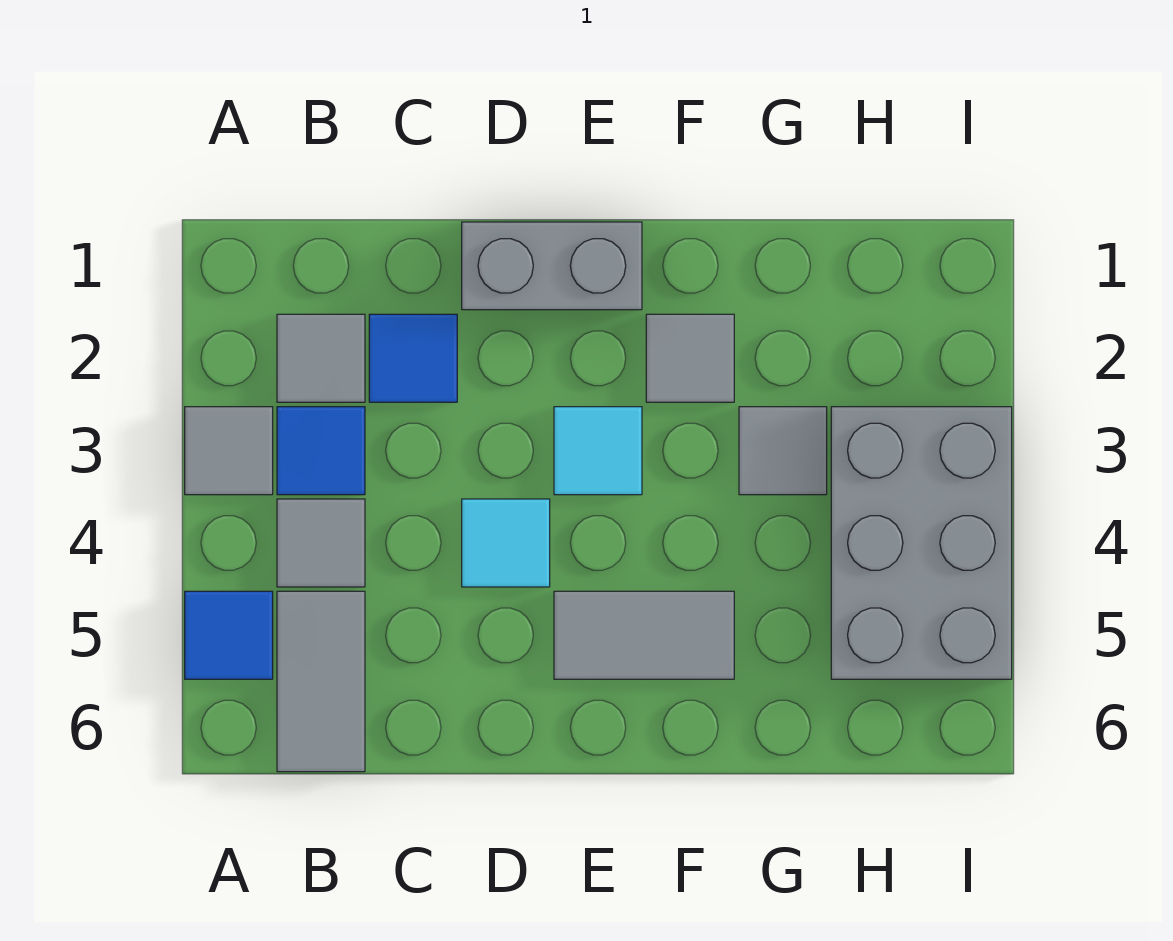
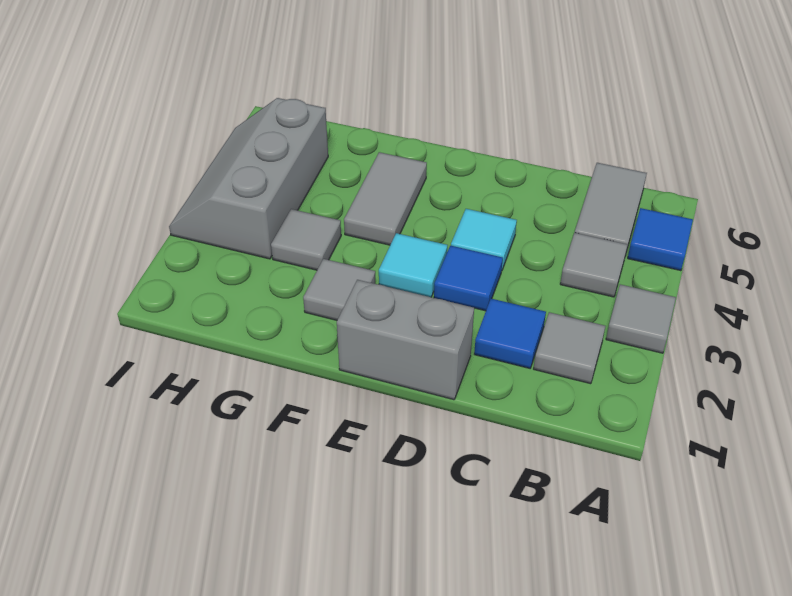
blue tile B3 level 1 -> blue tile D3 level 1
grey tile E5:F5 level 1 -> grey tile F4:F5 level 1
grey brick H3:I5 level 1 -> grey slope H3:I5 level 1 top H

